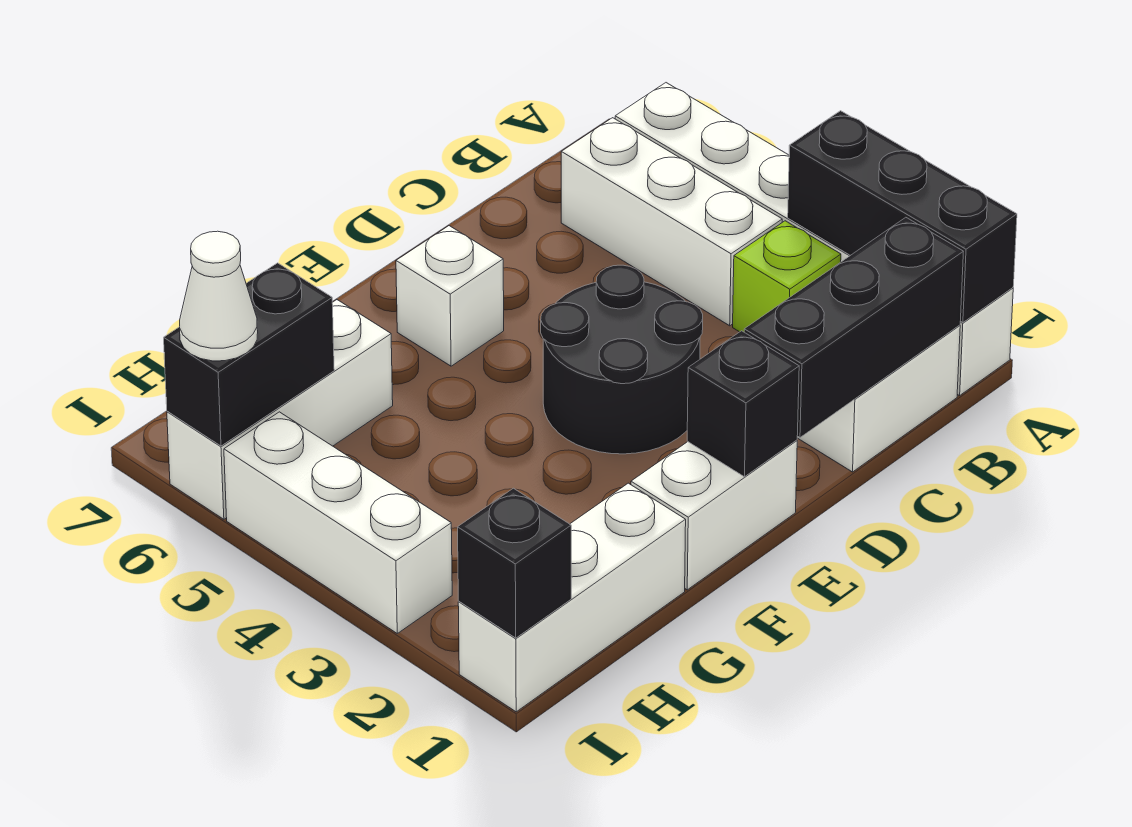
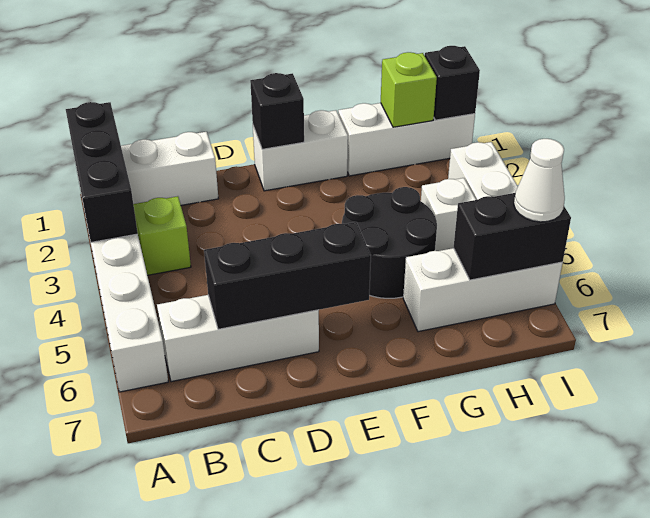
black brick B1:D1 level 2 -> black brick C6:E6 level 2
white brick B4:B6 level 1 -> white brick B6:D6 level 1
black round brick D3:E4 level 1 -> black round brick F4:G5 level 1
white brick E6 level 1 -> white brick H4 level 1
none -> lime brick H1 level 2

